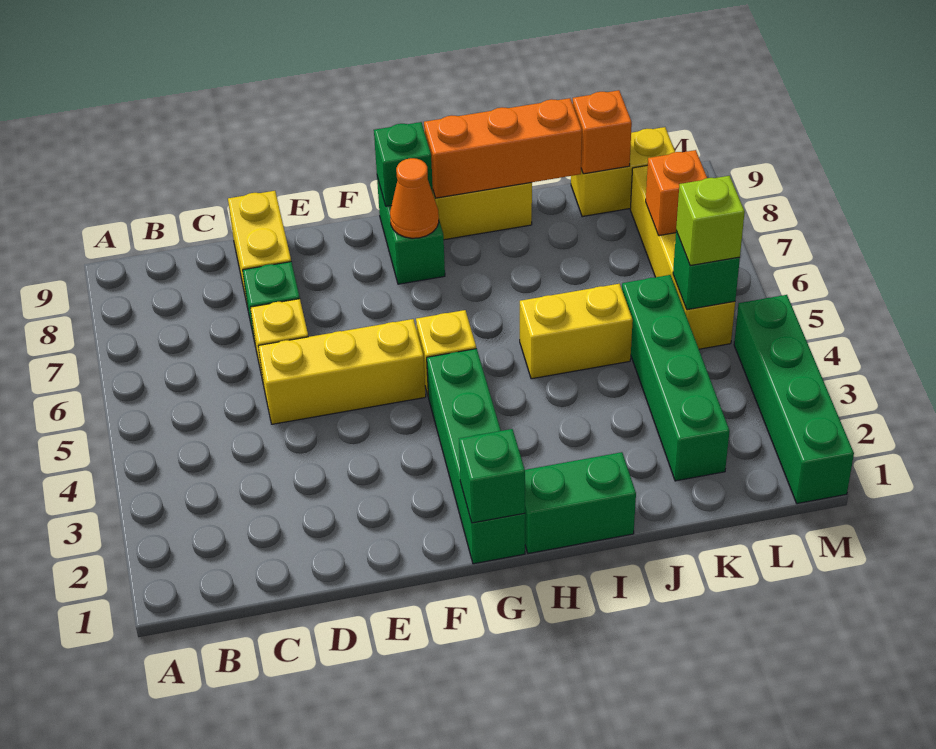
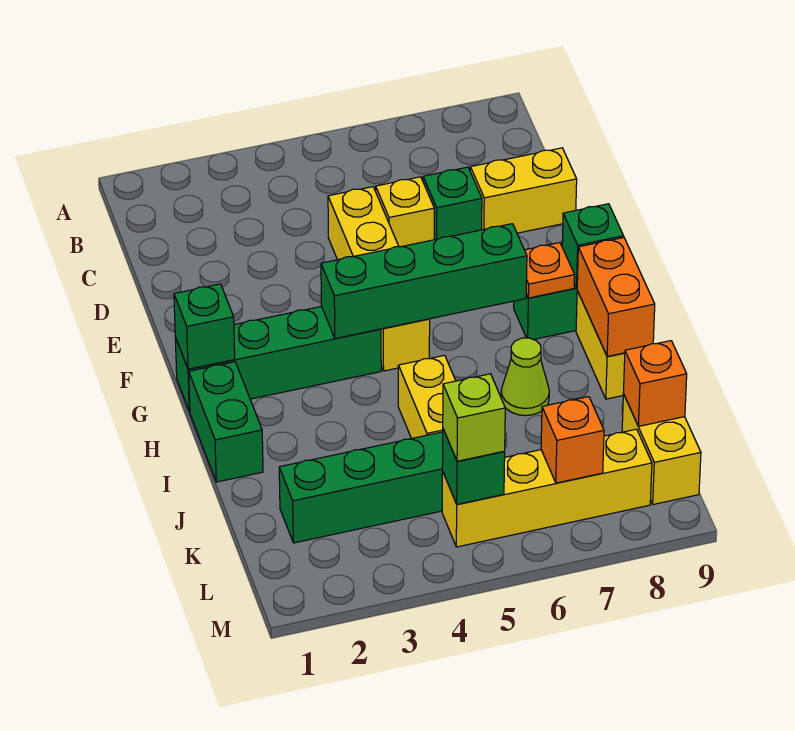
orange cone G8 level 2 -> orange plate G8 level 2
orange brick H9:J9 level 2 -> orange brick H9:I9 level 2
none -> lime cone I7 level 1
green brick M1:M4 level 1 -> green brick G4:G7 level 2

